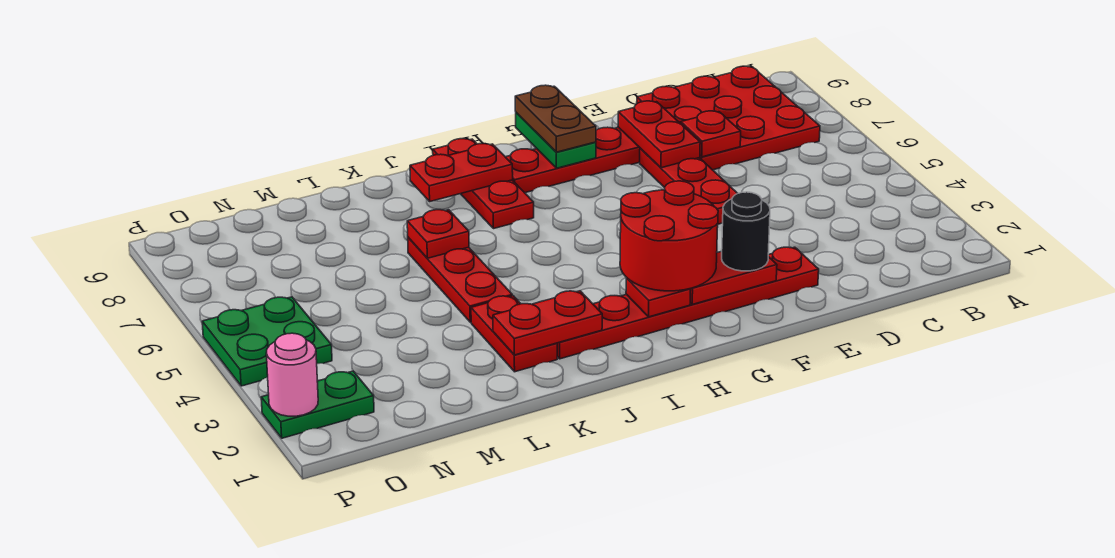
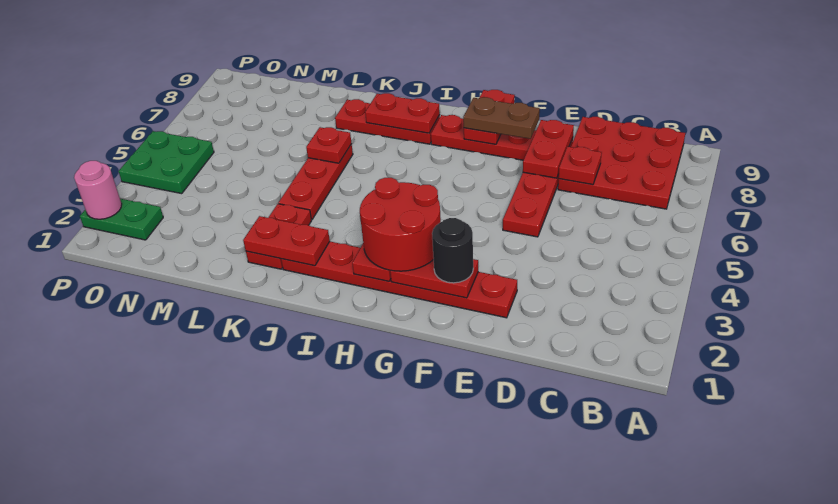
green plate G8:G9 level 2 -> red plate G8:G9 level 2
brown plate G8:G9 level 3 -> brown plate F8:G8 level 3
red plate I7:I9 level 1 -> red plate I8:K8 level 1

